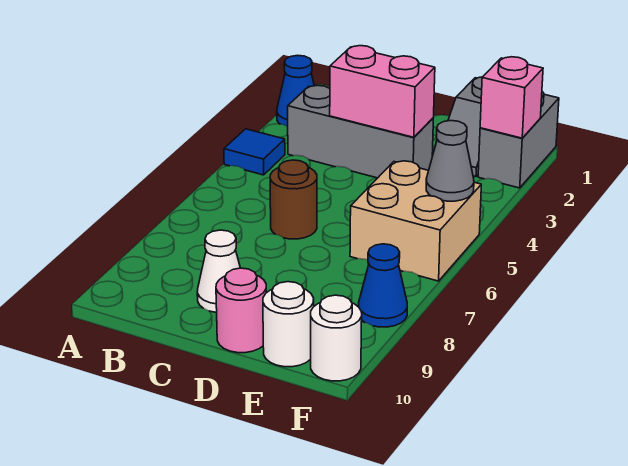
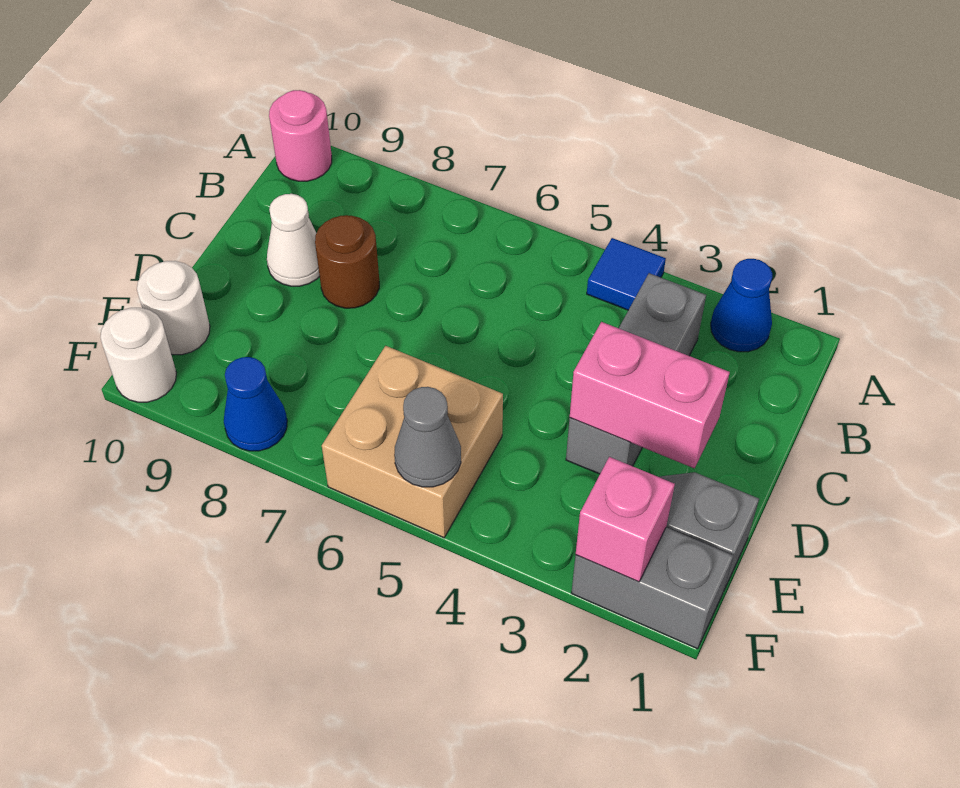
pink brick C3:D3 level 2 -> pink brick D2:D3 level 2
brown round brick C6 level 1 -> brown round brick C8 level 1
pink round brick D10 level 1 -> pink round brick A10 level 1

